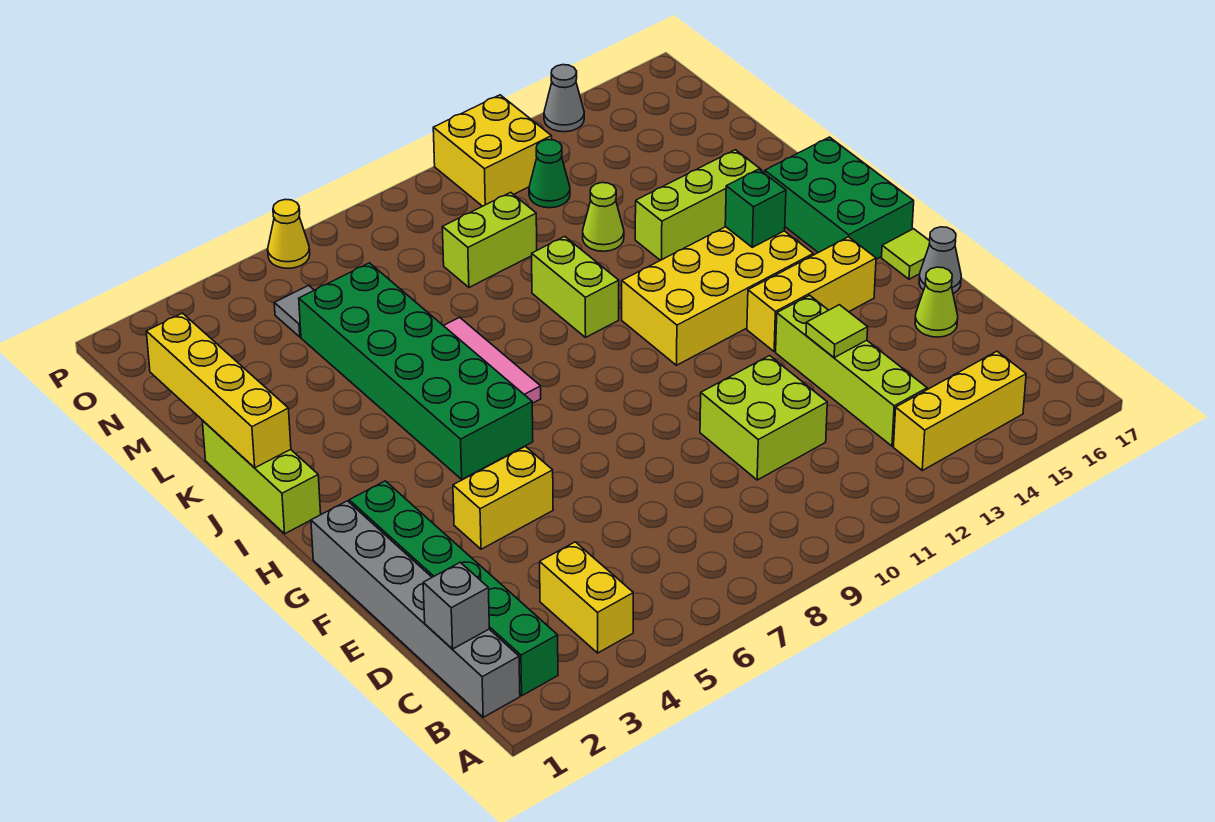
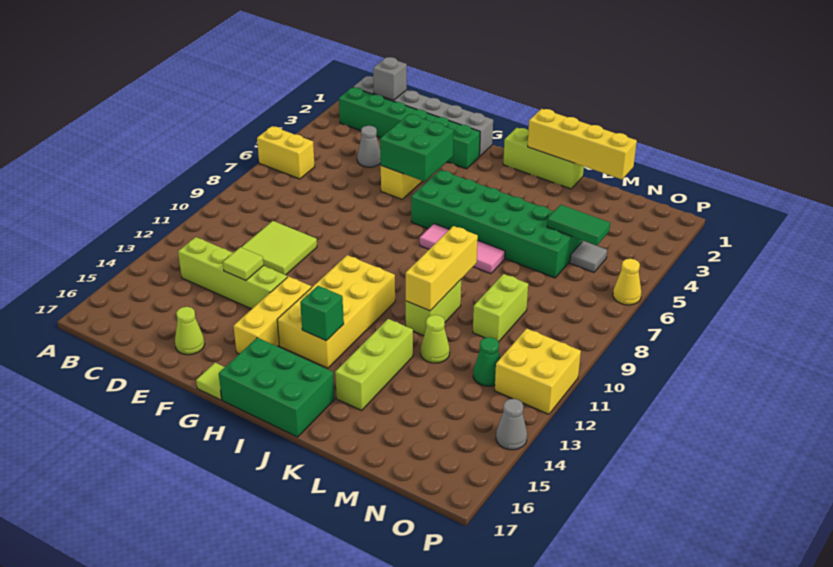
yellow brick B4:C4 level 1 -> yellow brick A6:B6 level 1
yellow brick B13:B15 level 1 -> yellow brick K9:K11 level 2
lime brick D10:E11 level 1 -> lime tile D10:E11 level 1
none -> green brick F4:G5 level 2
grey cone F17 level 1 -> grey cone D4 level 1
lime brick J10:K10 level 1 -> lime brick K10:K11 level 1
none -> green tile M5:N5 level 2

